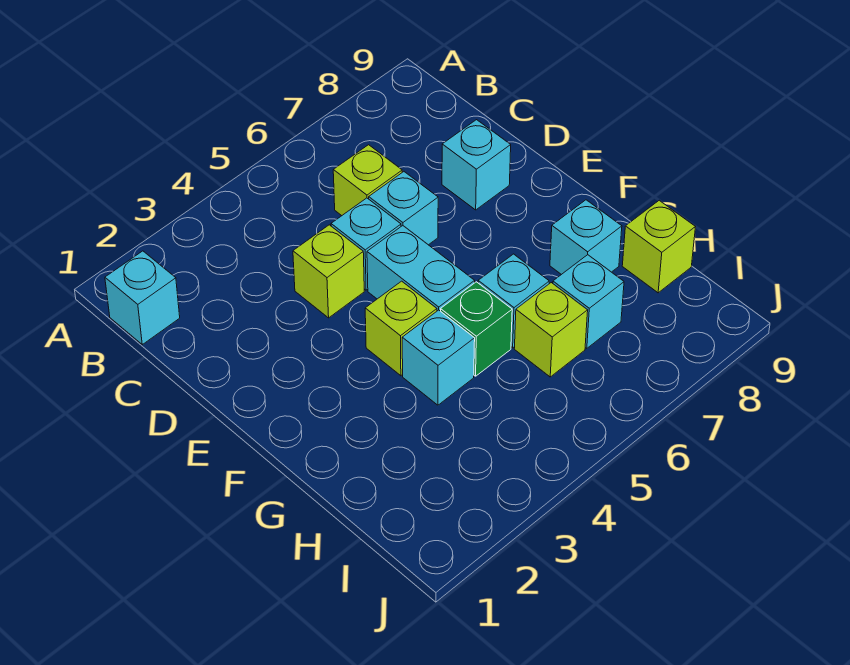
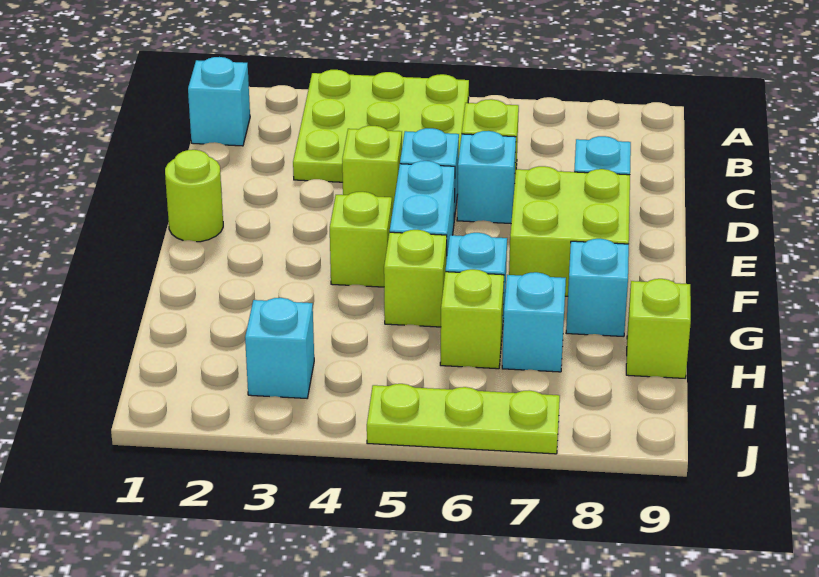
none -> lime plate A3:C5 level 1
none -> lime round brick E1 level 1
none -> lime brick E7:F8 level 1
cyan brick G4 level 1 -> cyan brick I3 level 1
green brick G5 level 1 -> lime brick G5 level 1
none -> lime plate J5:J7 level 1

